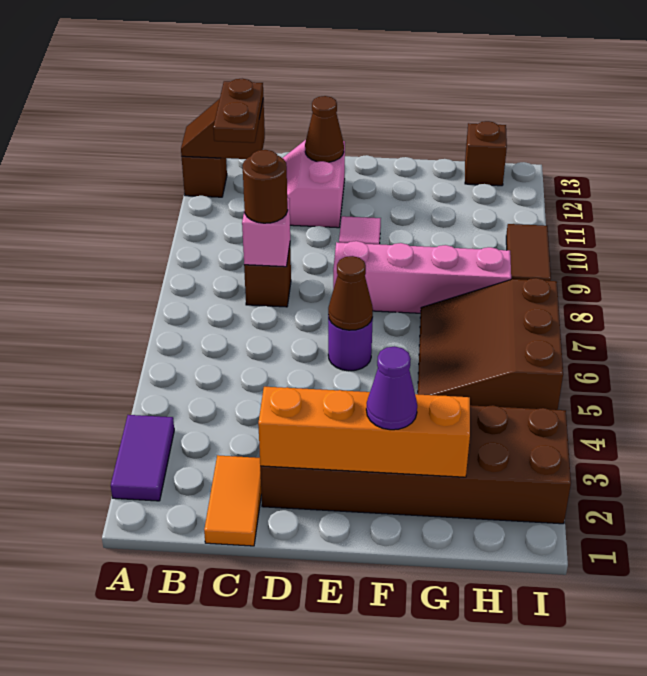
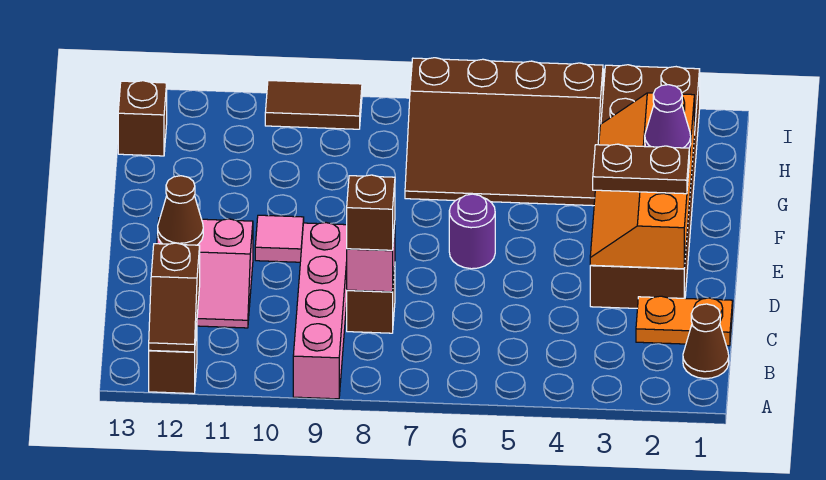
purple tile A2:A3 level 1 -> none
brown plate B11:B12 level 3 -> brown plate E2:E3 level 3
orange tile C1:C2 level 1 -> orange plate C1:C2 level 1
brown round brick C8 level 3 -> brown brick C8 level 3
brown cone E6 level 2 -> brown cone B1 level 1
pink brick E8:H8 level 1 -> pink brick A9:D9 level 1
brown slope G5:I7 level 1 top I -> brown slope G4:I7 level 1 top I

